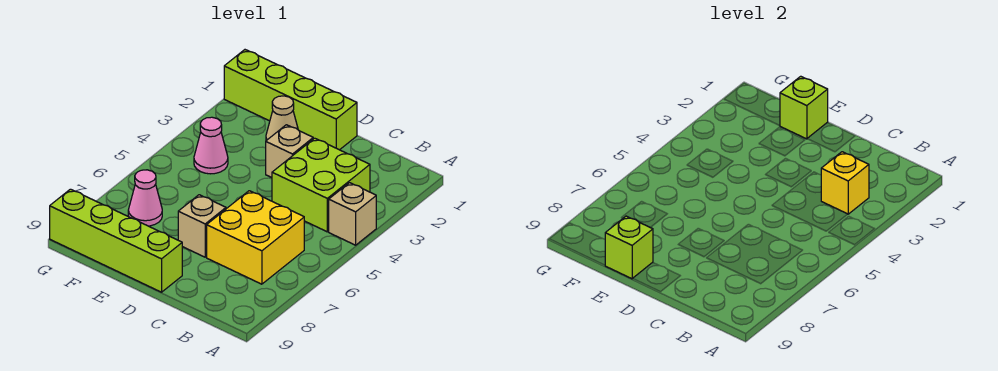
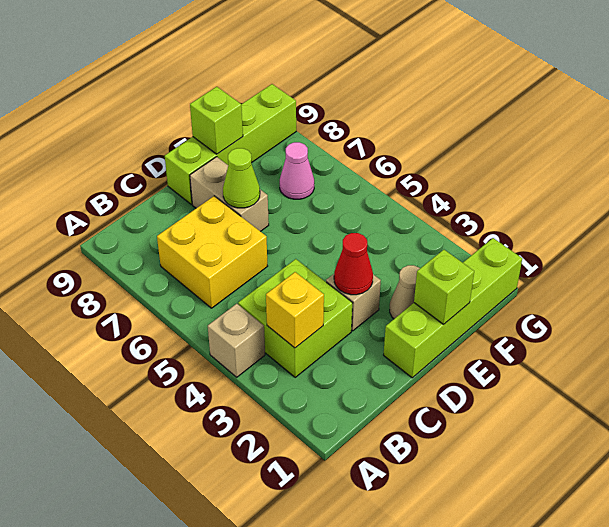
none -> red cone D3 level 2
tan brick D7 level 1 -> tan brick D7:D8 level 1
none -> lime cone D7 level 2
pink cone F4 level 1 -> none

